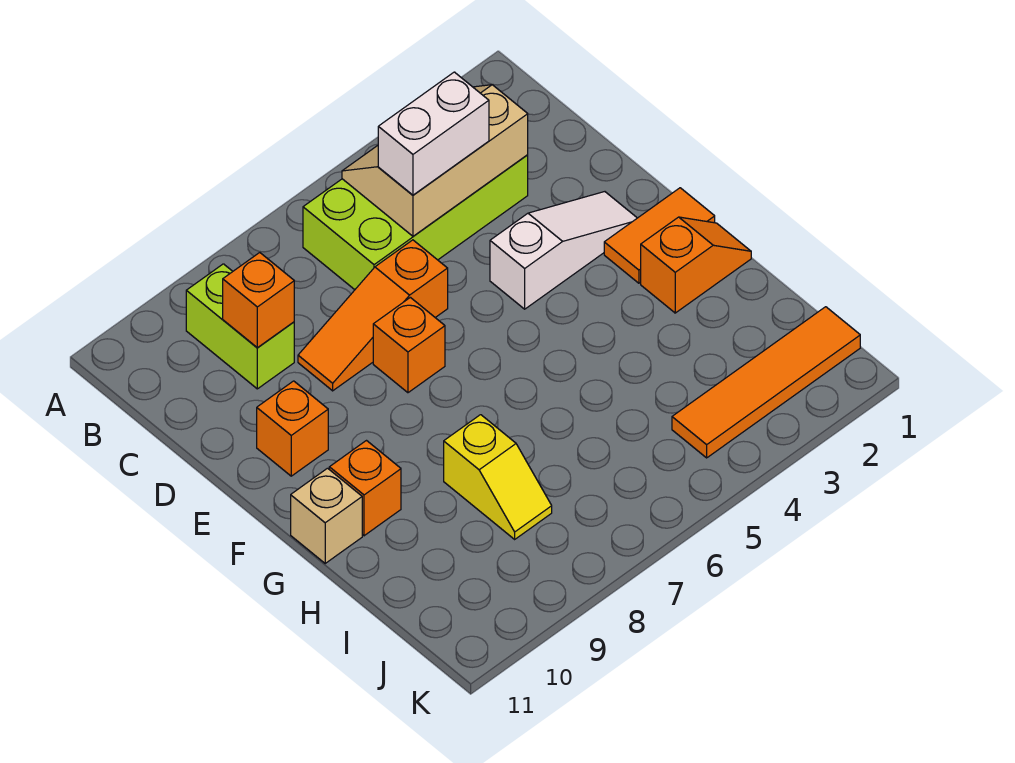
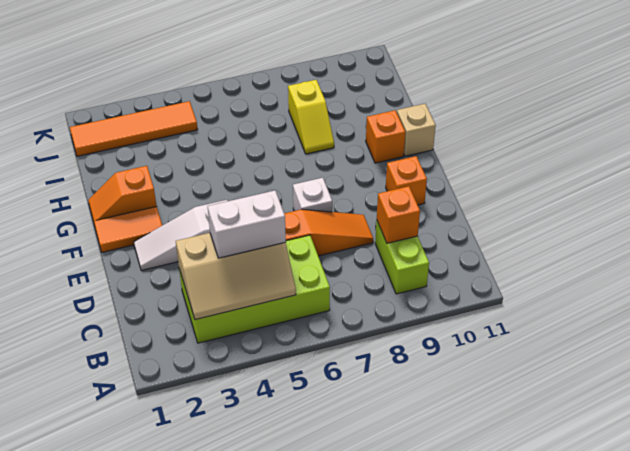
orange brick E7 level 1 -> white brick E7 level 1
yellow slope H8:I8 level 1 top H -> yellow slope H8:I8 level 1 top I

